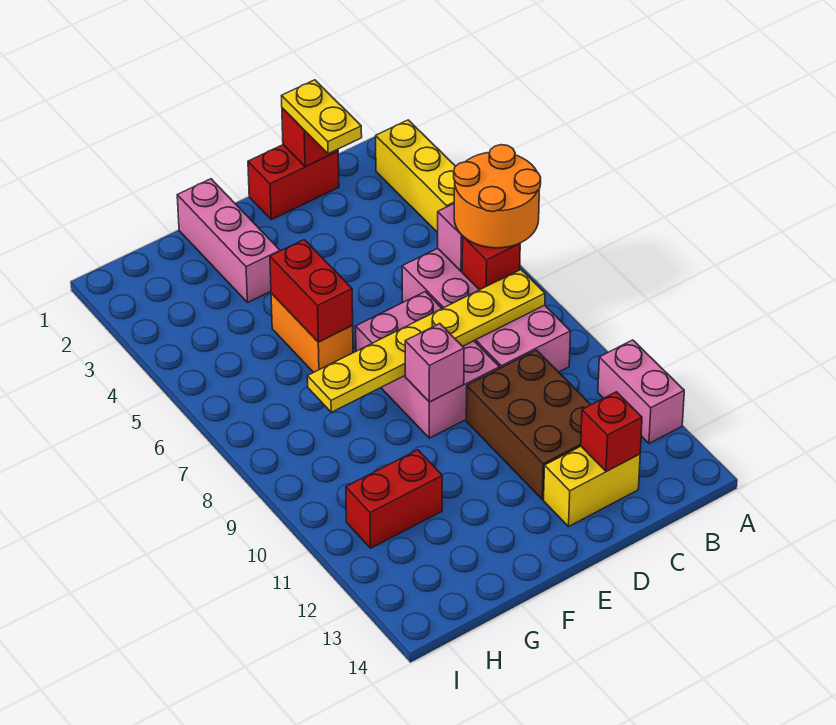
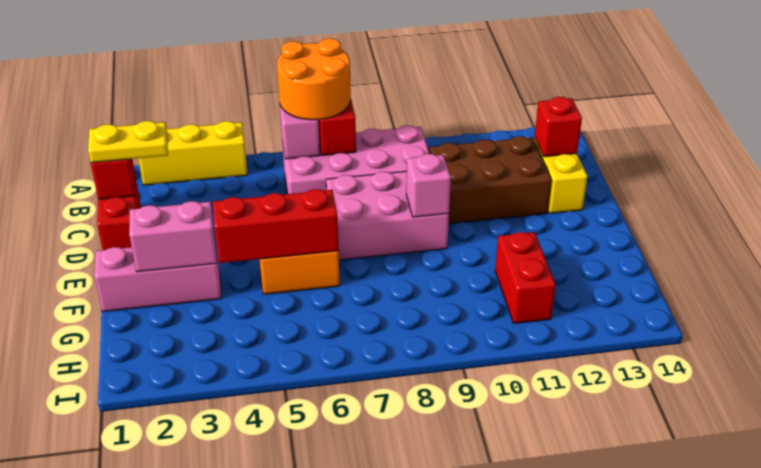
pink brick A11:A12 level 1 -> pink brick F2:F3 level 2
yellow plate B8:G8 level 2 -> none
red brick F5:F6 level 2 -> red brick F4:F6 level 2

